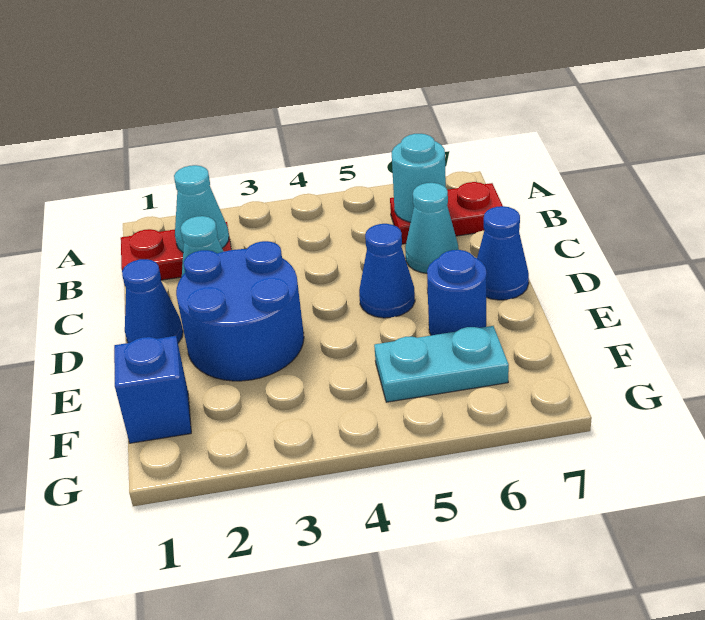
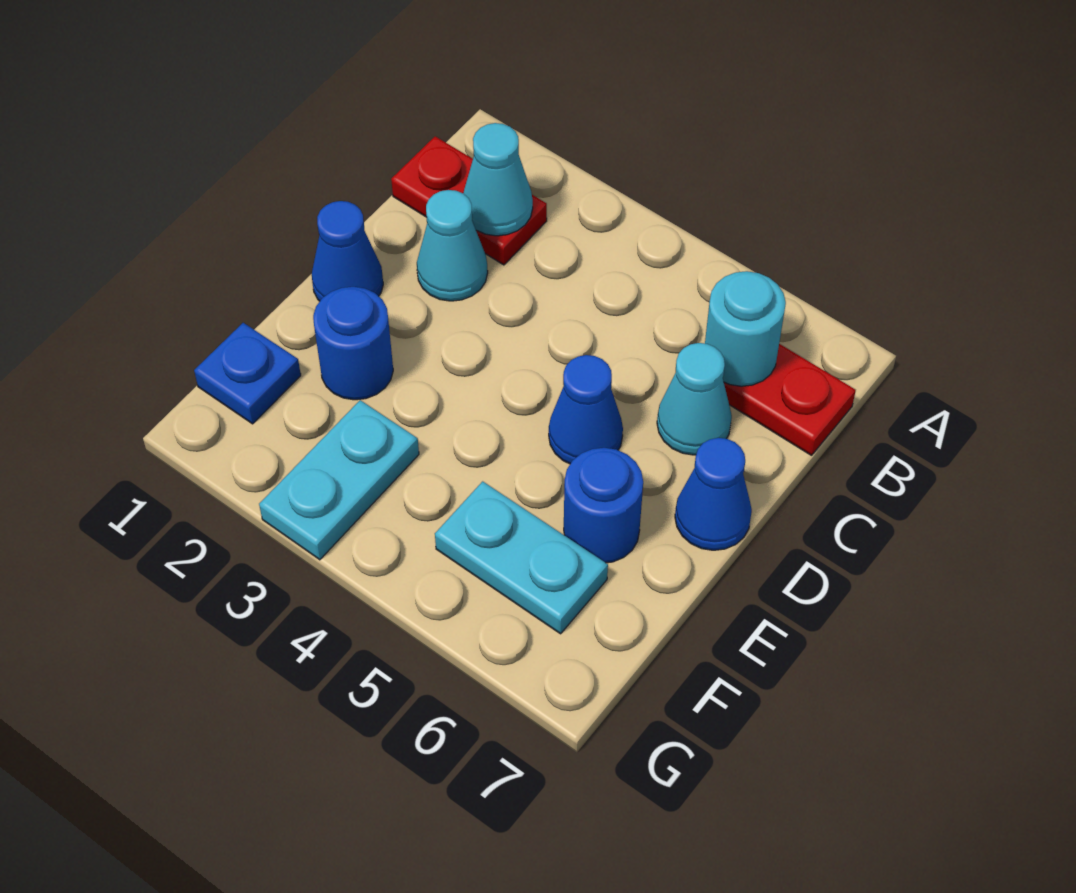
blue round brick D2:E3 level 1 -> blue round brick E2 level 1
blue brick F1 level 1 -> blue plate F1 level 1
none -> cyan plate F3:G3 level 1

